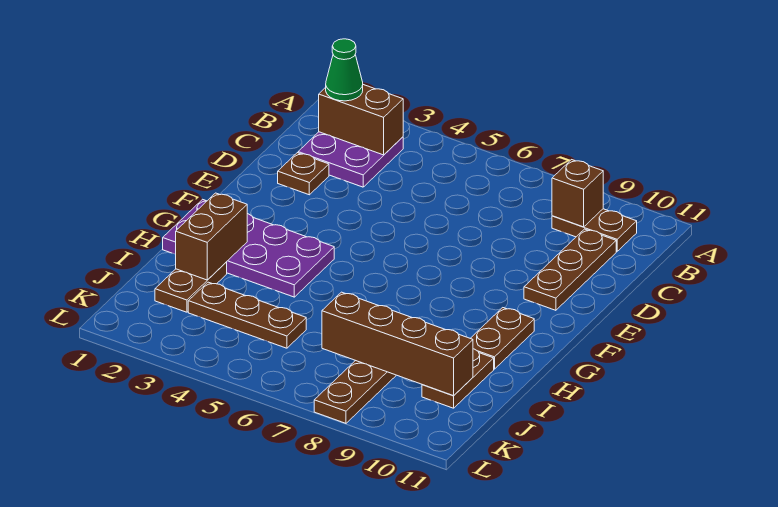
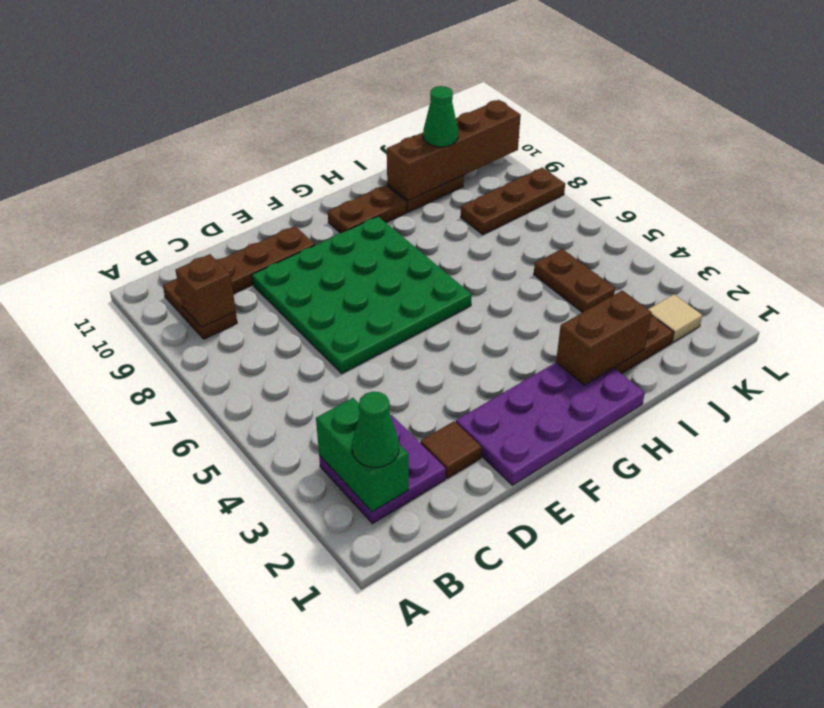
brown brick B2:B3 level 2 -> green brick B2:B3 level 2
brown plate D2 level 1 -> brown tile D2 level 1
none -> green plate D6:G9 level 1
purple plate G1:H4 level 1 -> purple plate E1:H2 level 1
brown plate J3:J5 level 1 -> brown plate J4:J5 level 1
brown brick J7:J10 level 2 -> brown brick I10:L10 level 2
none -> green cone J10 level 3
none -> tan tile K2 level 1

